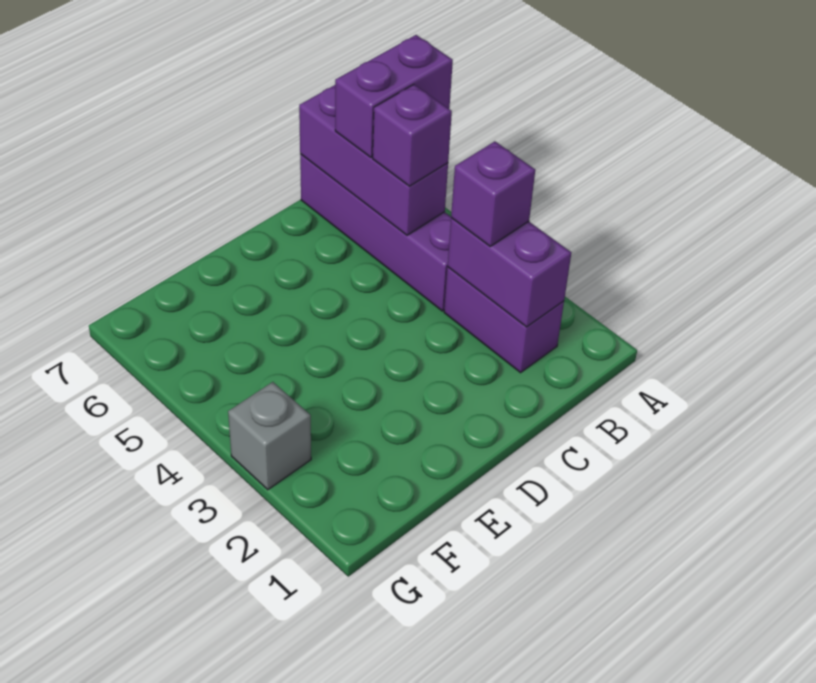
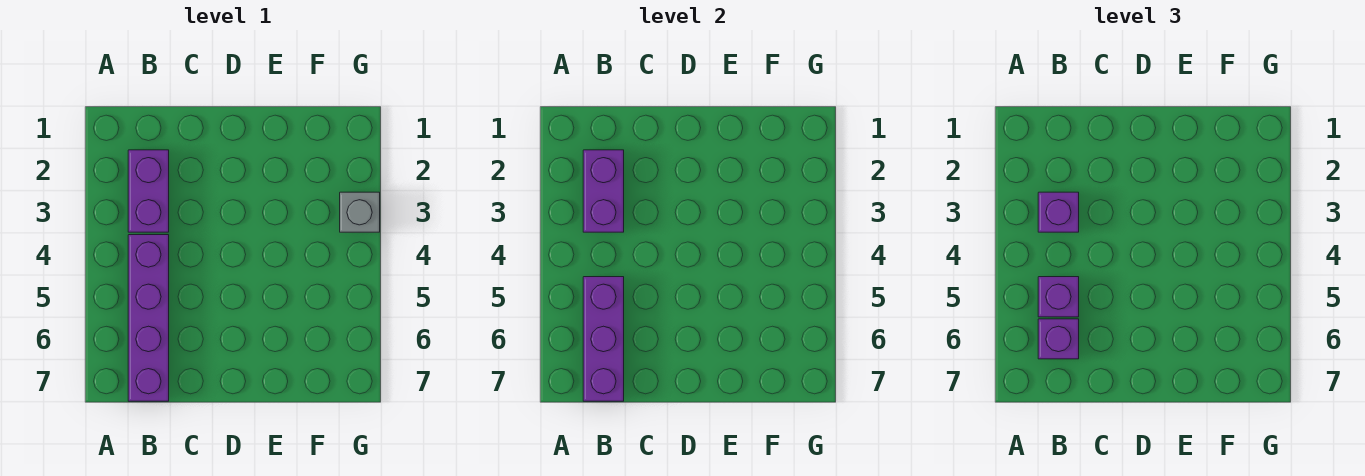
purple brick A6:B6 level 3 -> purple brick B6 level 3

